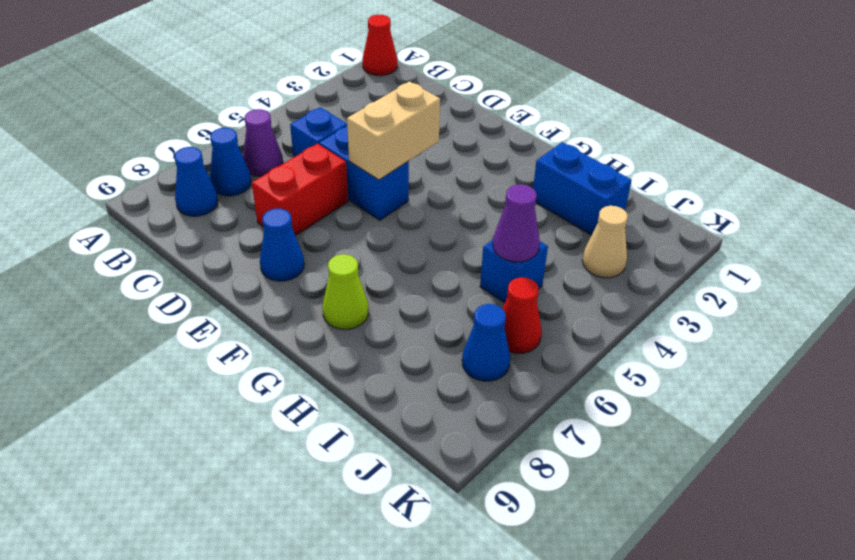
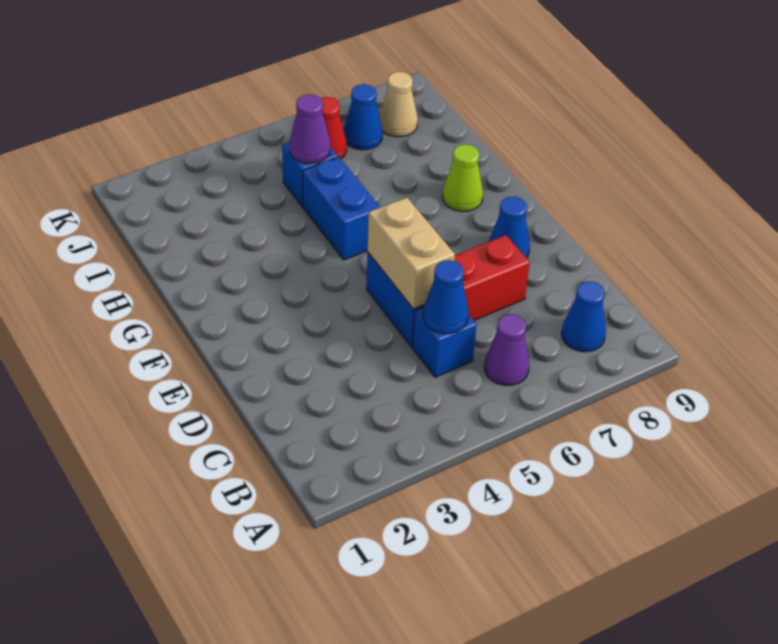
red cone A1 level 1 -> none
blue cone B7 level 1 -> blue cone C5 level 2
tan brick E4:E5 level 2 -> tan brick D5:E5 level 2
blue brick H2:I2 level 1 -> blue brick G5:H5 level 1
tan cone J3 level 1 -> tan cone J8 level 1

